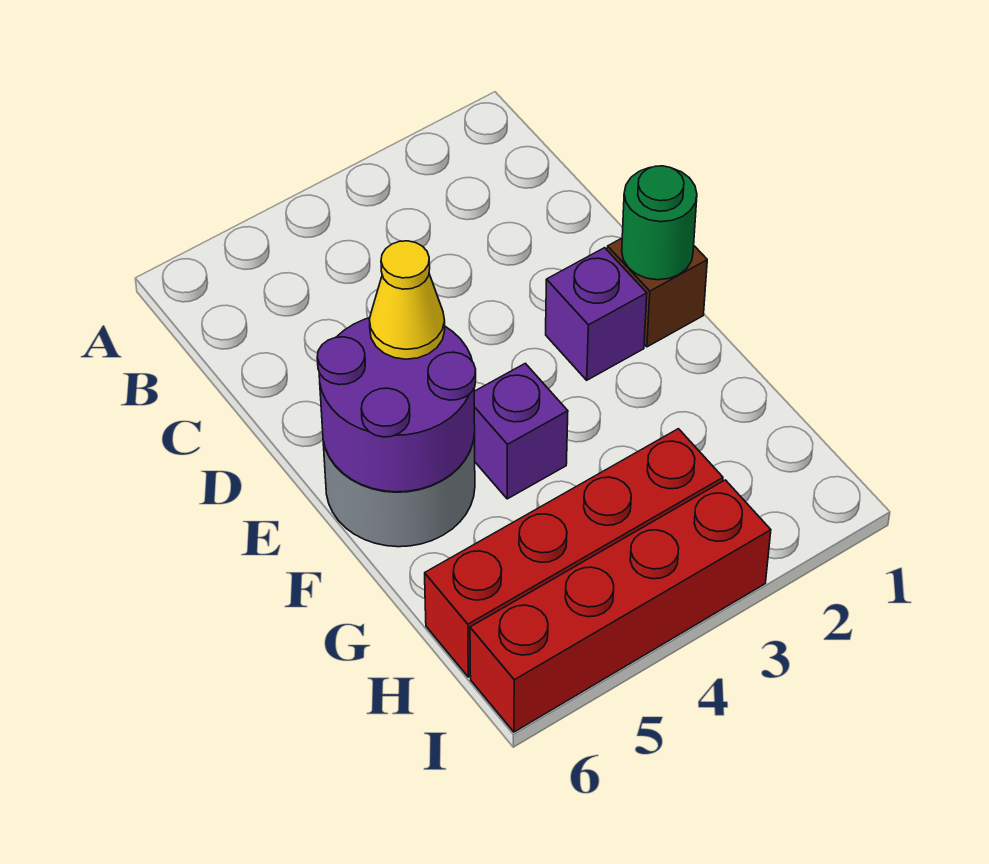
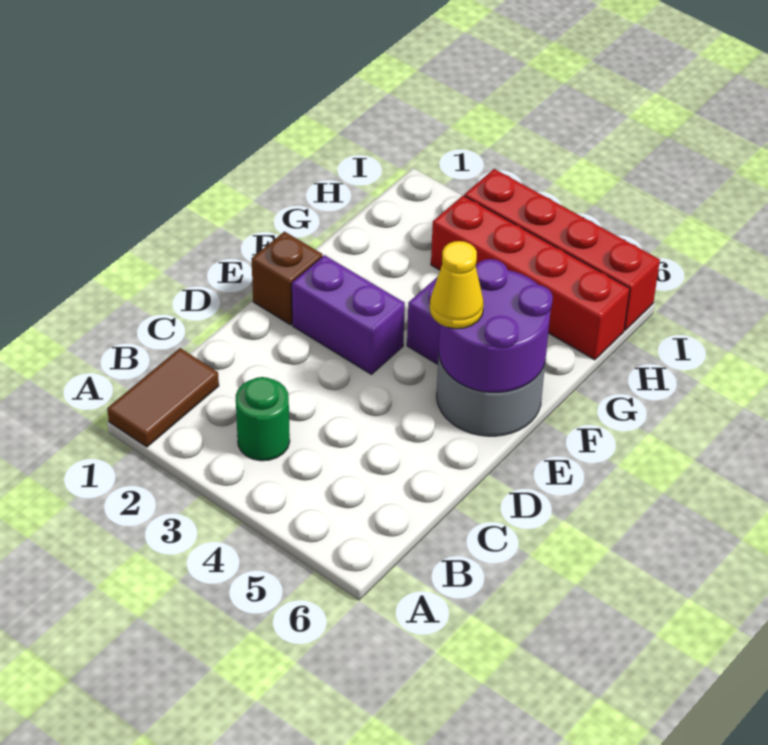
none -> brown tile A1:B1 level 1
green round brick E1 level 2 -> green round brick B3 level 1
purple brick E2 level 1 -> purple brick E2:E3 level 1

